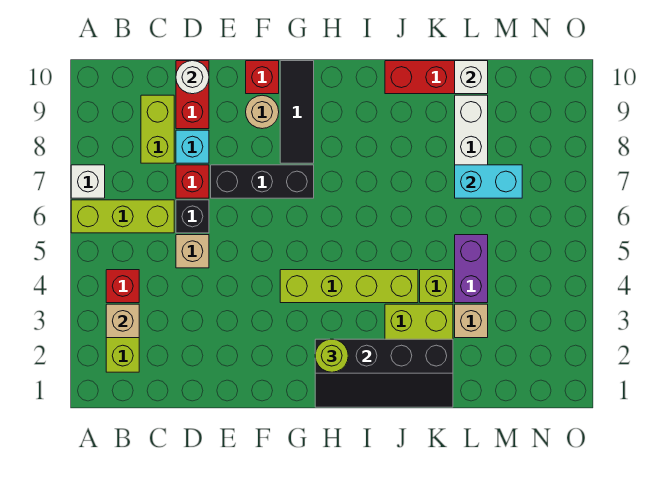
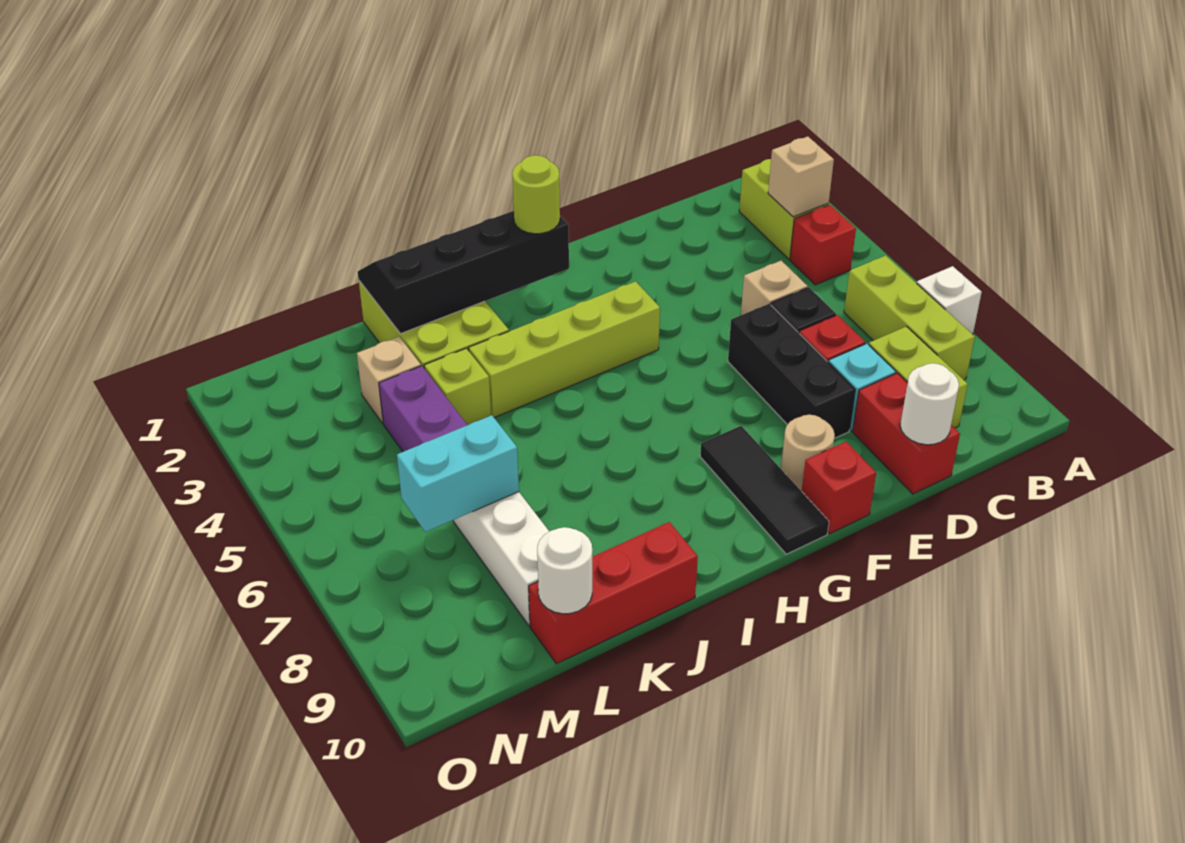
lime brick A6:C6 level 1 -> lime brick B6:B8 level 1
black brick E7:G7 level 1 -> black brick E6:E8 level 1
white brick L10 level 2 -> white round brick L10 level 2

